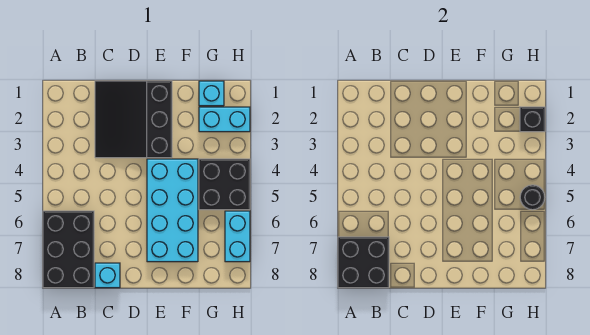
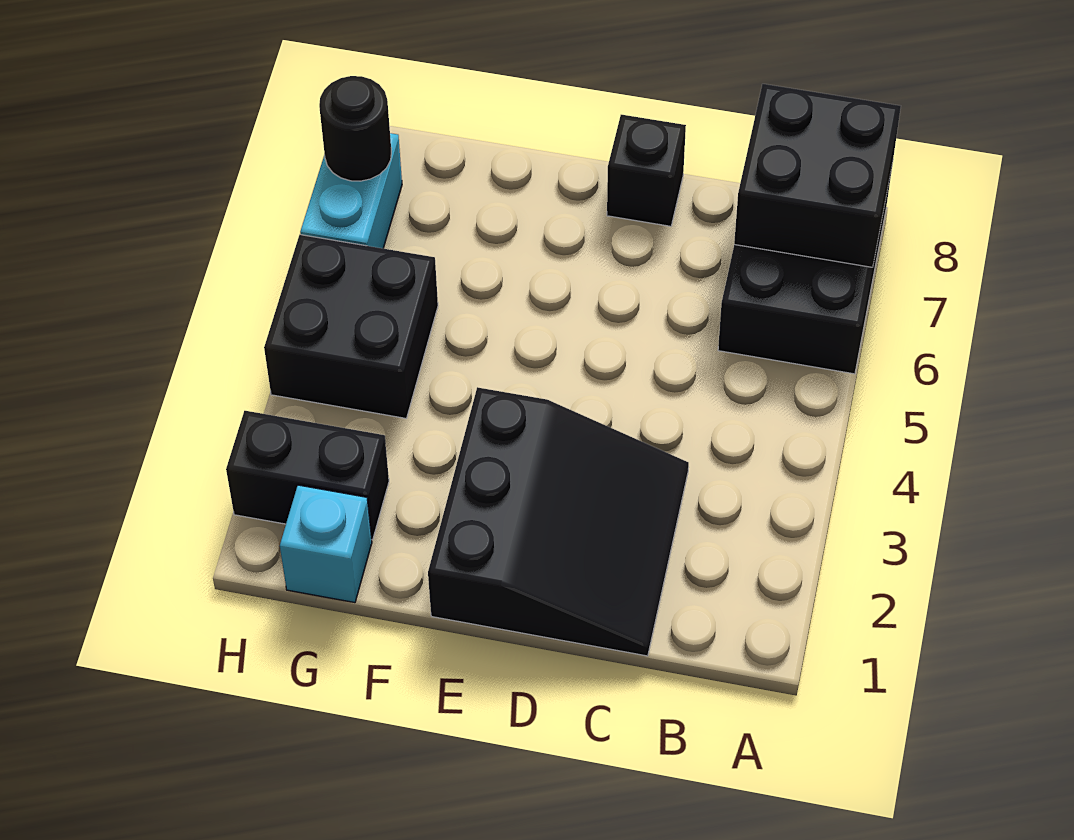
cyan brick C8 level 1 -> none
cyan brick E4:F7 level 1 -> none
cyan brick G2:H2 level 1 -> black brick G2:H2 level 1
black brick H2 level 2 -> black brick D8 level 1
black round brick H5 level 2 -> black round brick H7 level 2

